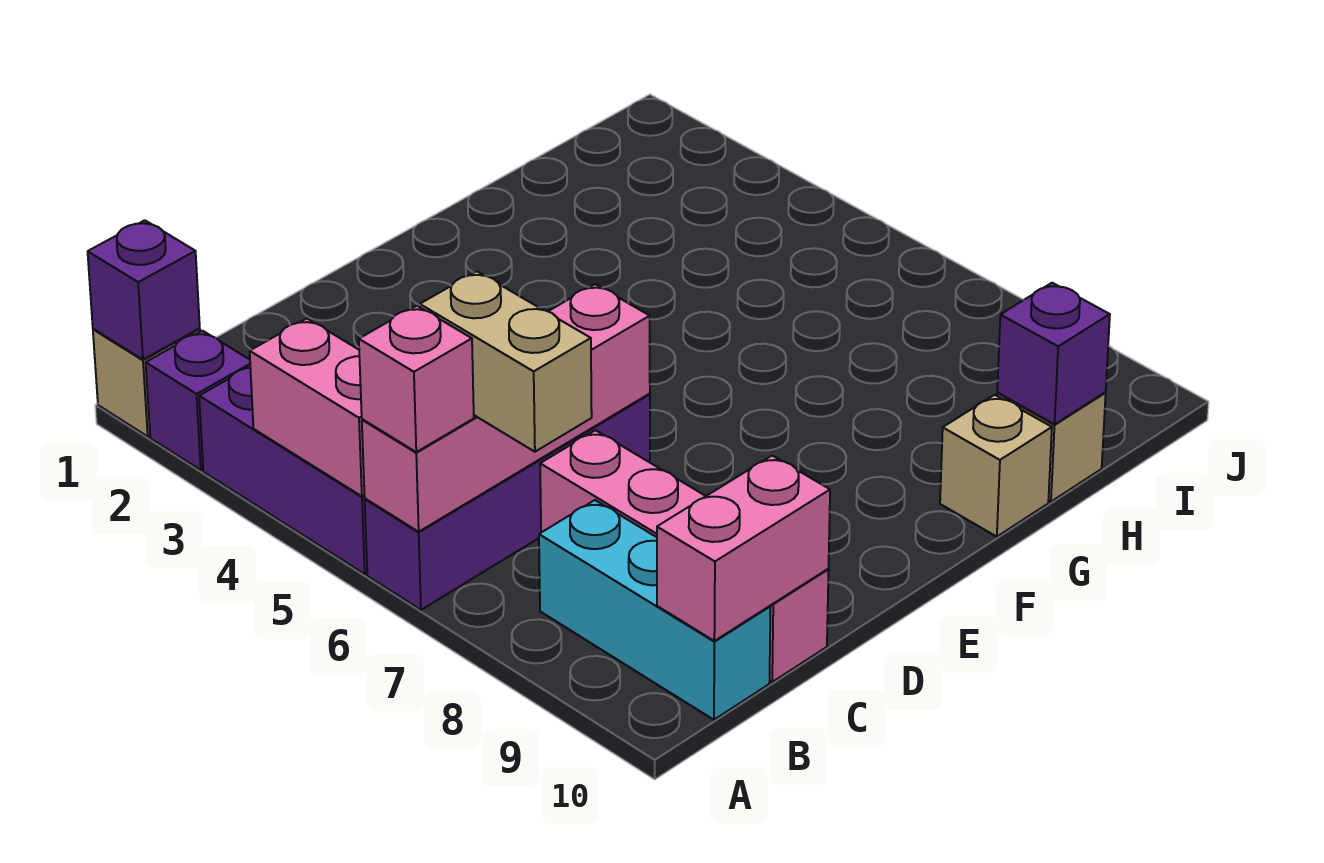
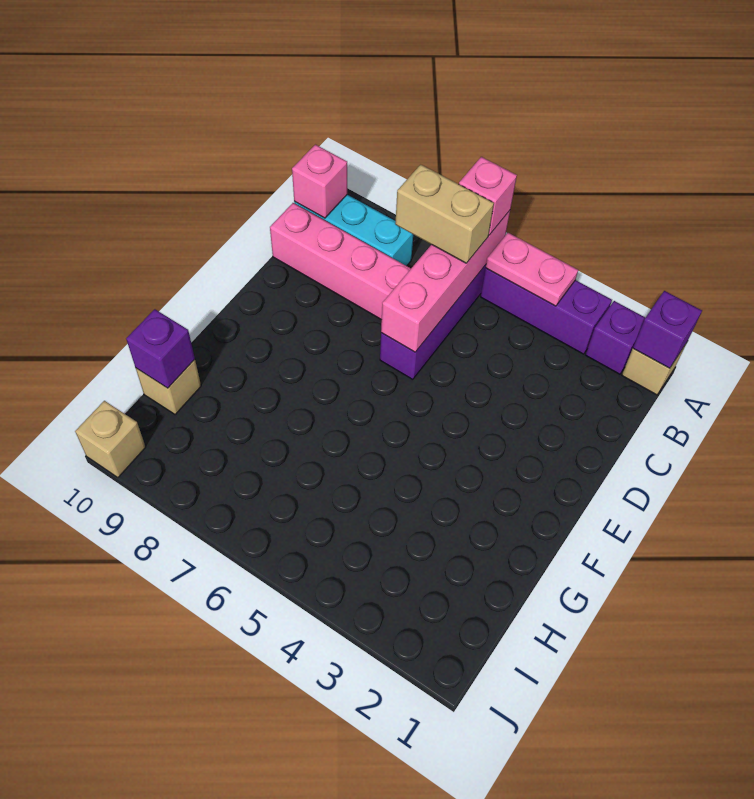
pink brick A4:A5 level 2 -> pink plate A4:A5 level 2
pink brick B10:C10 level 2 -> pink brick B10 level 2
tan brick G10 level 1 -> tan brick J10 level 1

